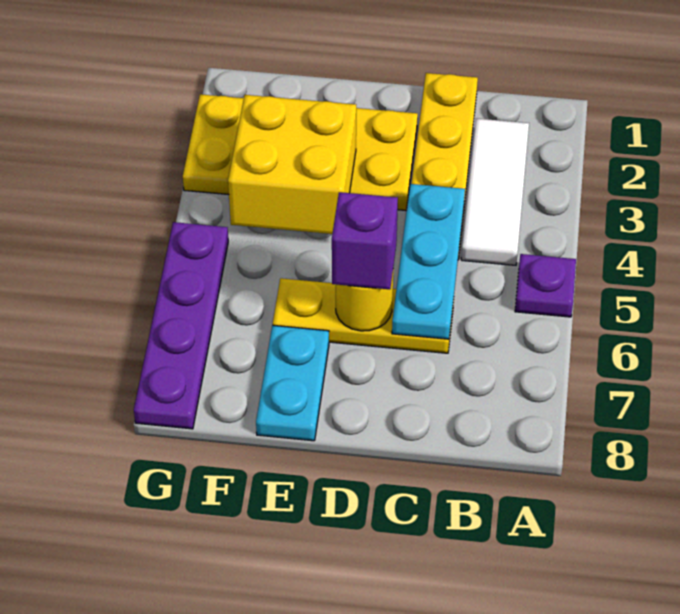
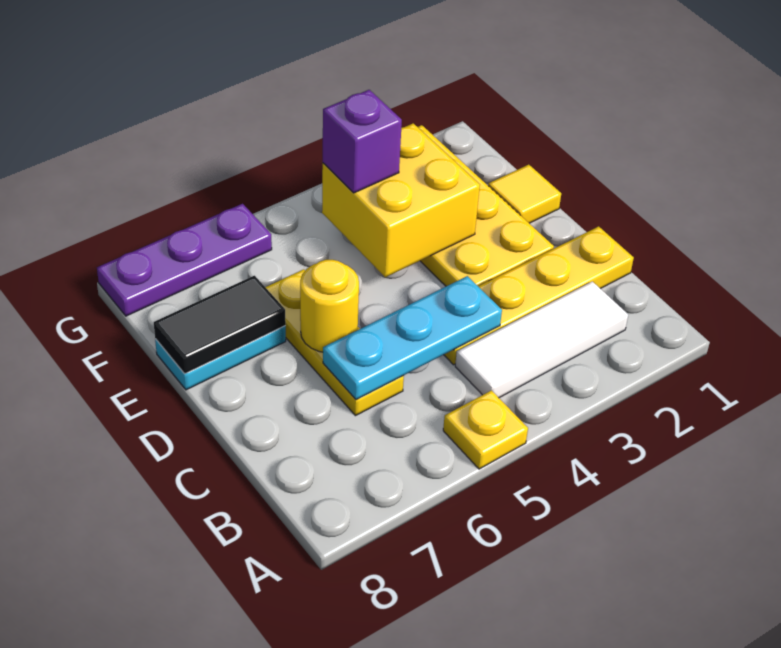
purple plate A5 level 1 -> yellow plate A5 level 1
purple brick D6 level 3 -> purple brick F4 level 3
none -> yellow tile E1 level 1
none -> black tile E7:E8 level 2
purple plate G5:G8 level 1 -> purple plate G6:G8 level 1

